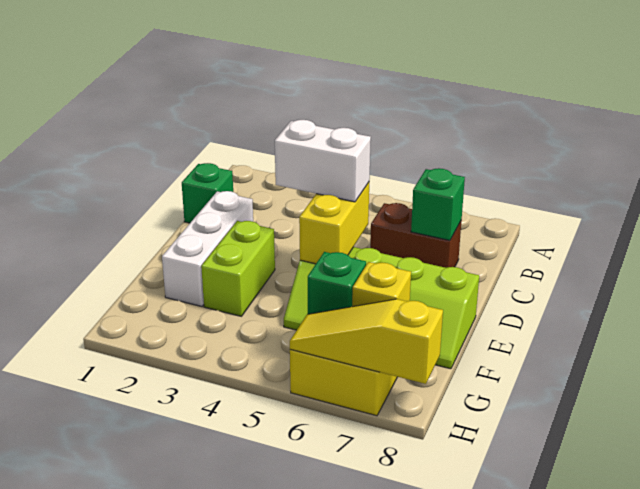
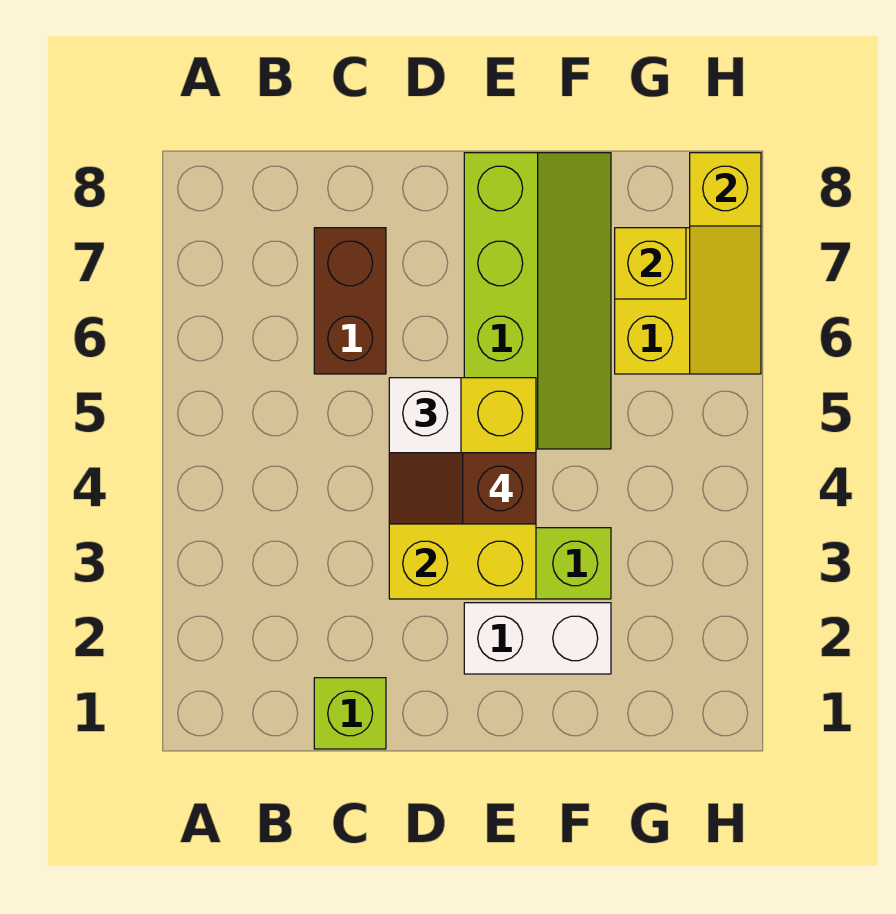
green brick C1 level 1 -> lime brick C1 level 1
green brick C7 level 2 -> none
white brick D2:F2 level 1 -> white brick E2:F2 level 1
none -> brown slope D4:E4 level 4 top E
yellow brick D5:E5 level 2 -> yellow brick D3:E5 level 2
green brick G6 level 2 -> none

